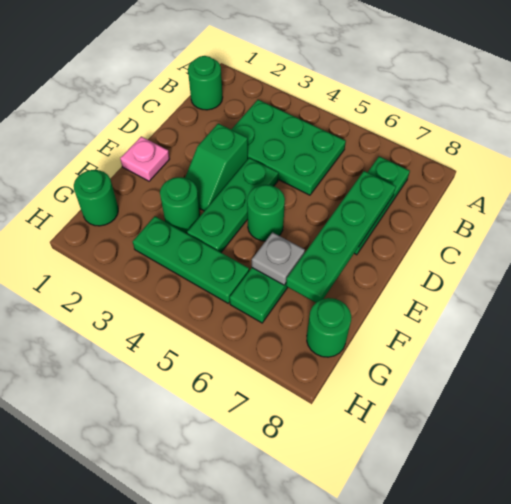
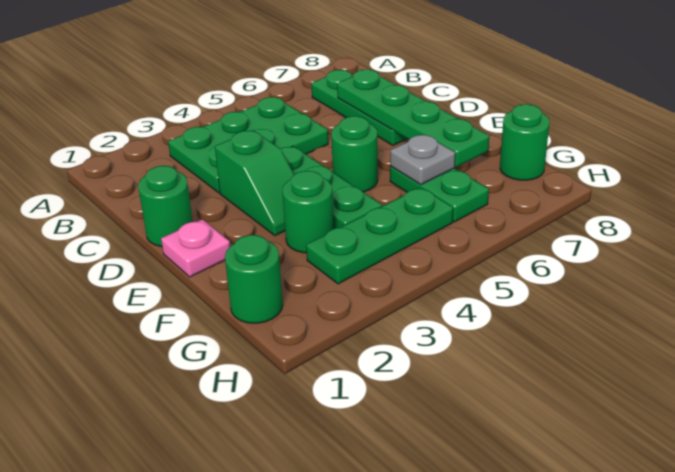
green round brick B1 level 1 -> green round brick D1 level 1

